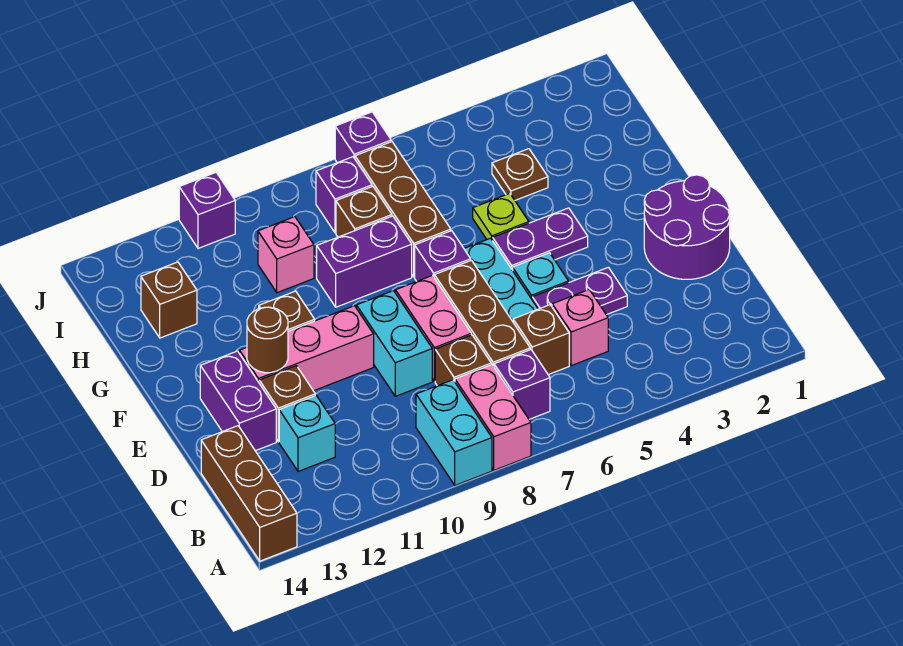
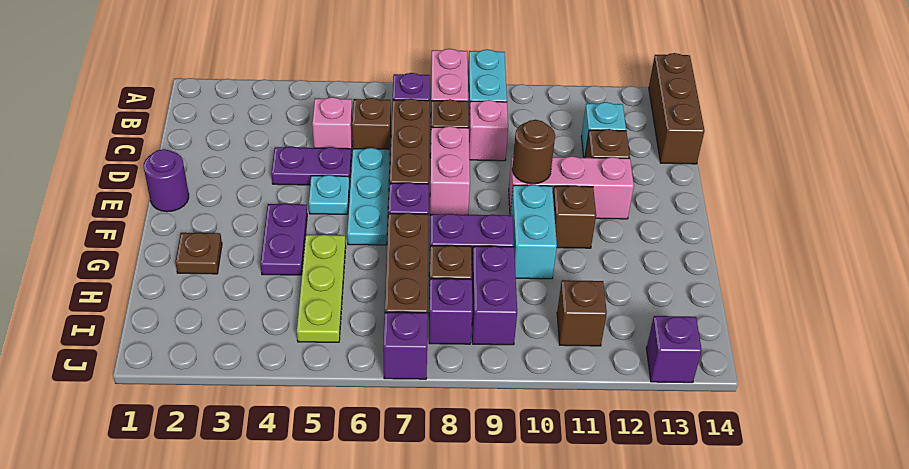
purple round brick D1:E2 level 1 -> purple round brick E1 level 1
cyan brick D9:E9 level 1 -> cyan brick F10:G10 level 1
purple brick D13:E13 level 1 -> purple brick H9:I9 level 1
brown round brick E12 level 2 -> brown round brick E10 level 2
purple plate F4:F5 level 1 -> purple plate F4:G4 level 1
lime plate G5 level 1 -> lime plate G5:I5 level 1
brown plate H4 level 1 -> brown plate G2 level 1
pink brick H10 level 1 -> pink brick C9 level 1
brown brick H13 level 1 -> brown brick I11 level 1
purple brick J11 level 1 -> purple brick J13 level 1

